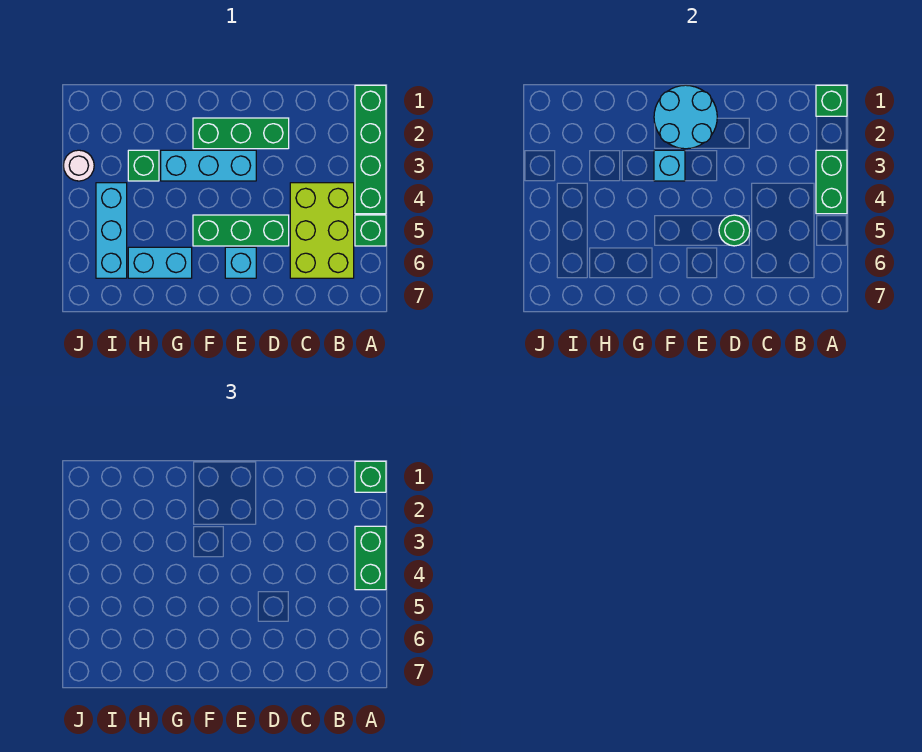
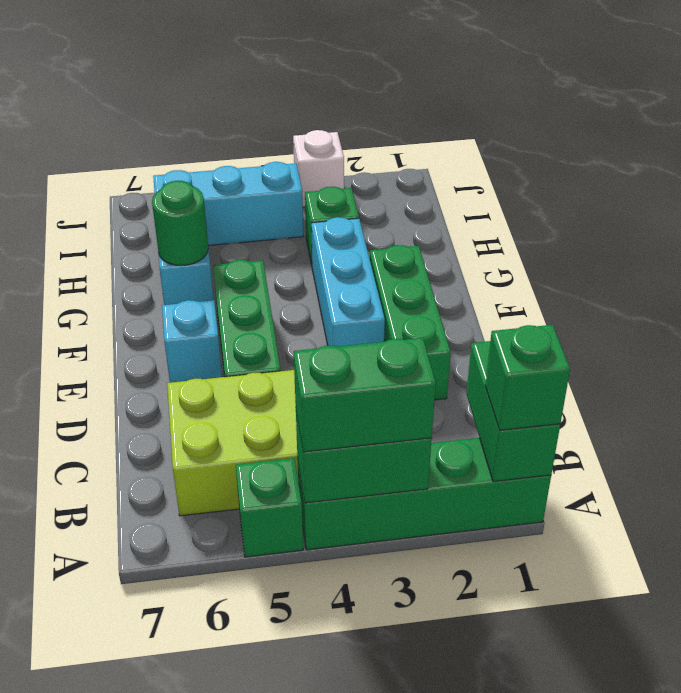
green brick A1 level 2 -> green brick A1:B1 level 2
green round brick D5 level 2 -> green round brick G6 level 2
cyan round brick E1:F2 level 2 -> none
cyan brick F3 level 2 -> none
white round brick J3 level 1 -> white brick J3 level 1

